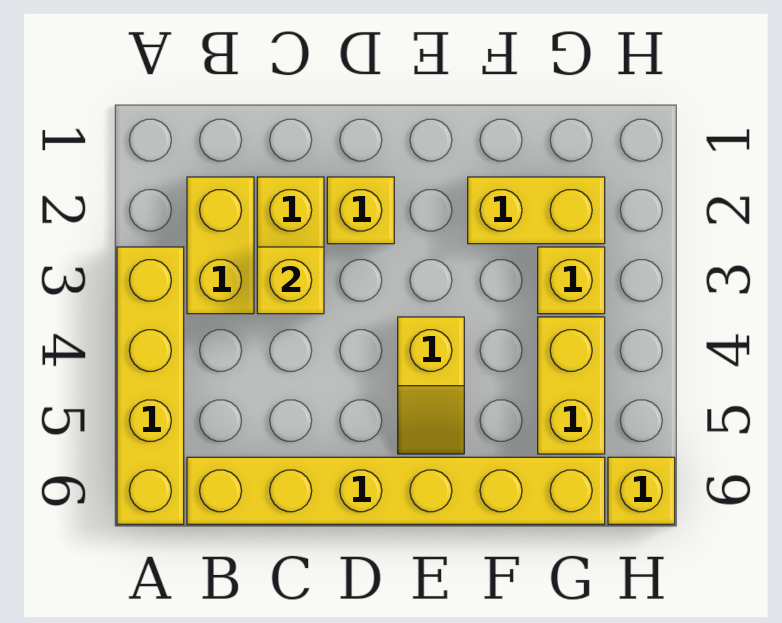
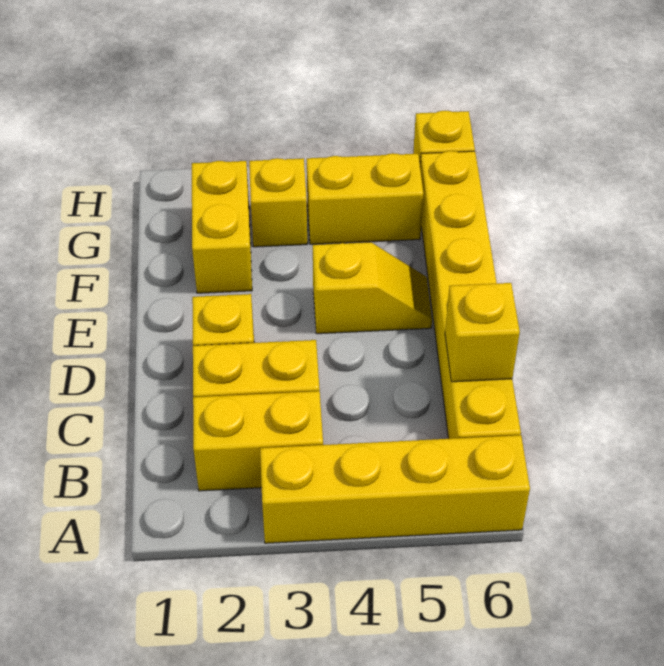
yellow brick C3 level 2 -> yellow brick C6 level 2

